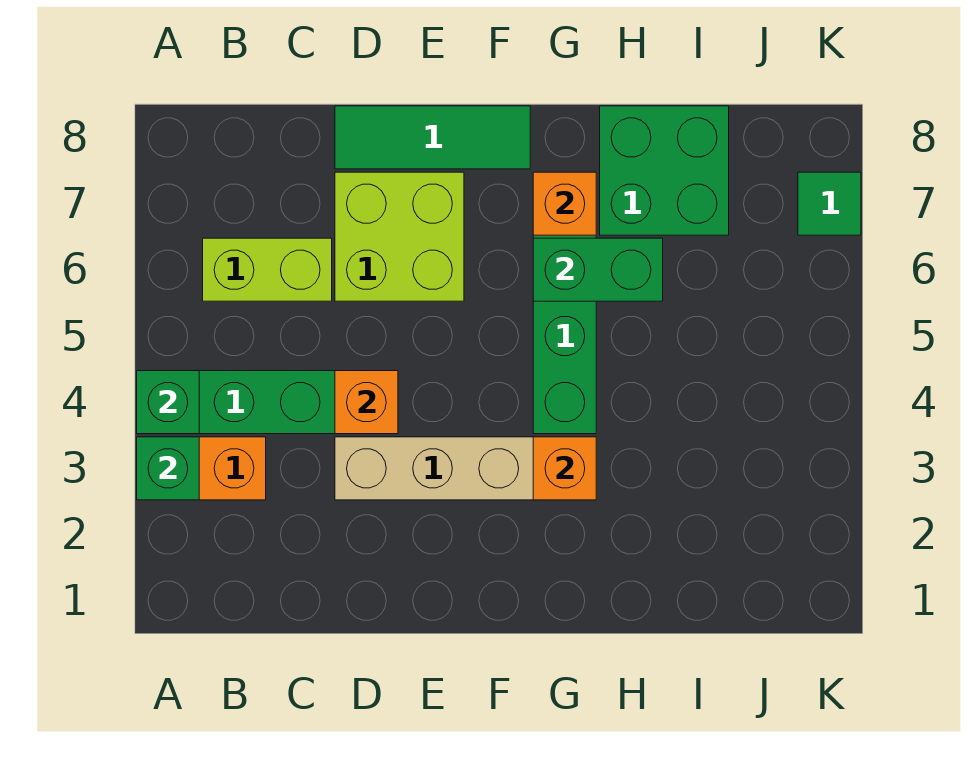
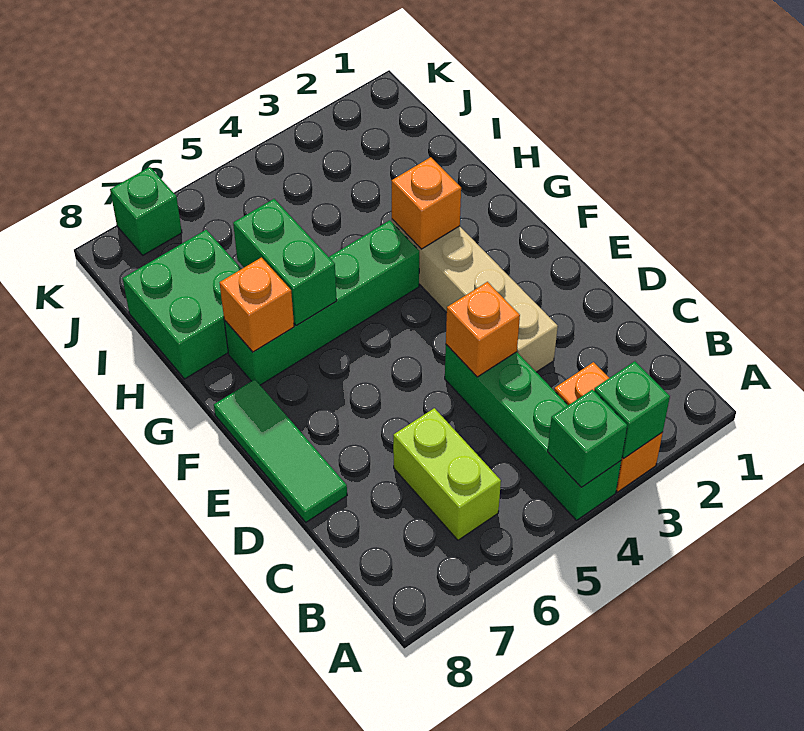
lime brick D6:E7 level 1 -> none
green tile K7 level 1 -> green brick K7 level 1

